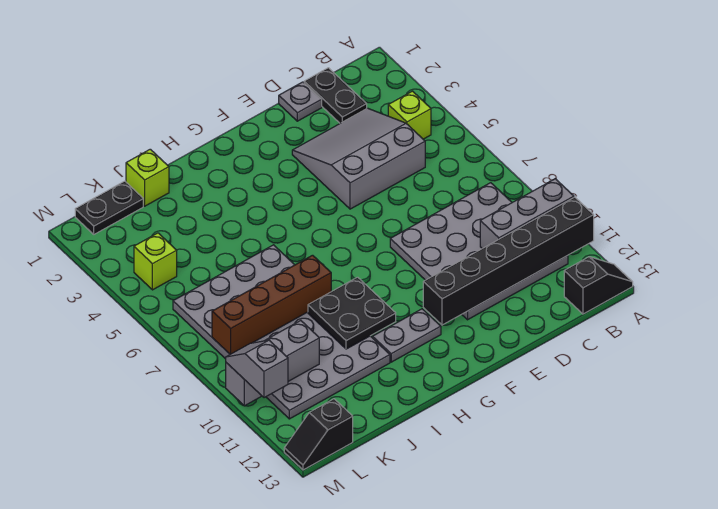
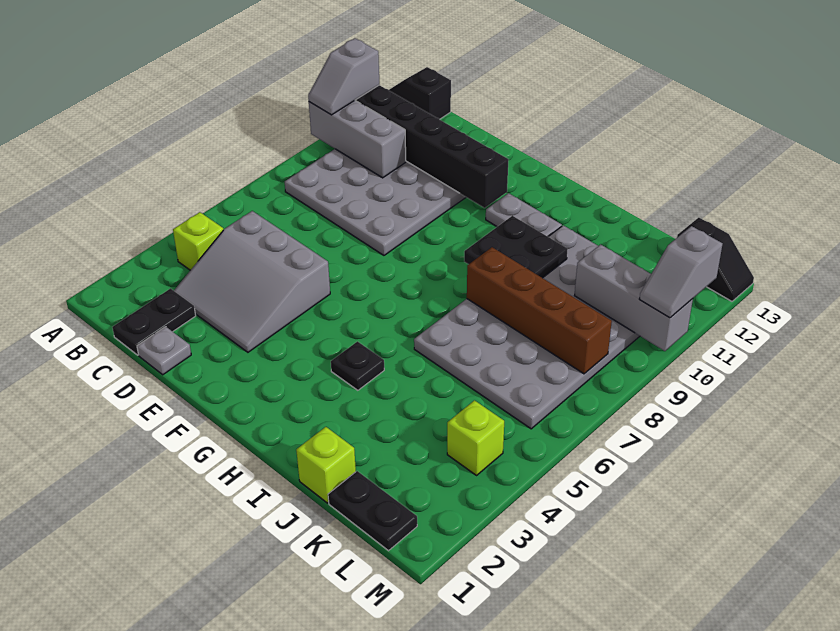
none -> grey slope A10:A11 level 3 top 11
none -> black plate H4 level 1

